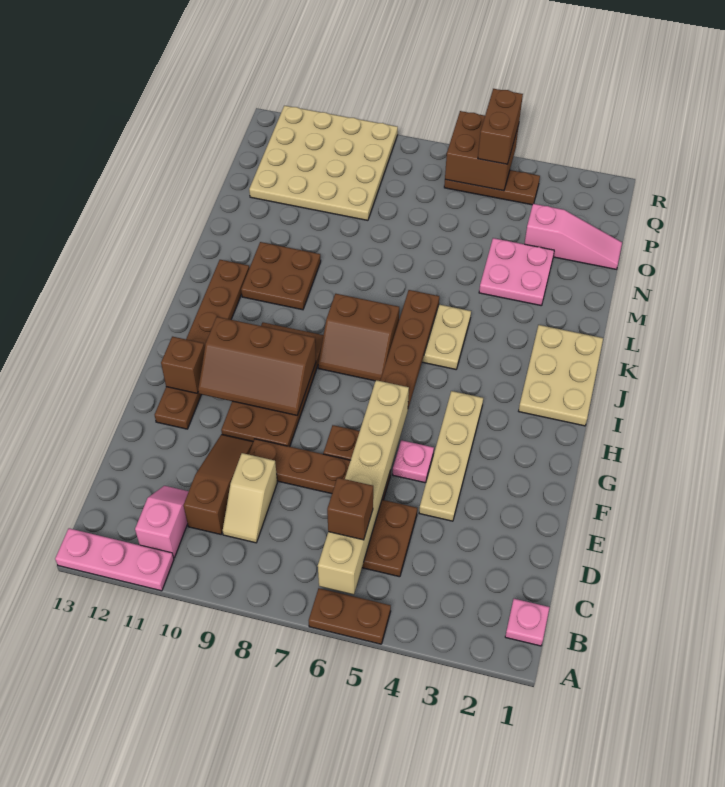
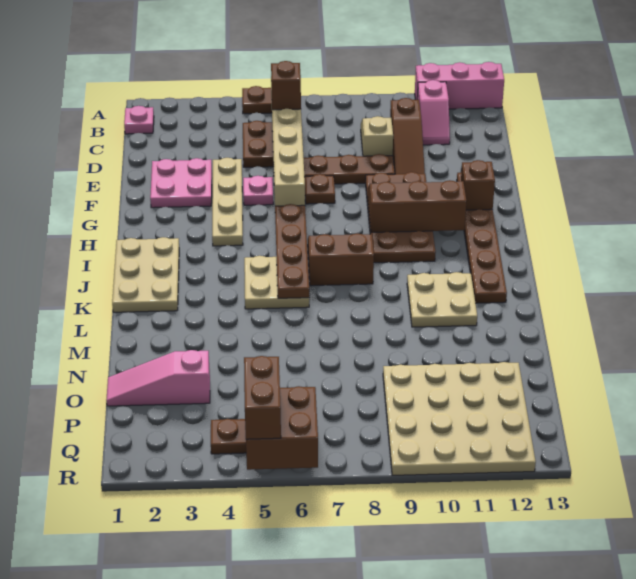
pink plate A11:A13 level 1 -> pink brick A11:A13 level 1
brown plate K10:L11 level 1 -> tan plate K10:L11 level 1
pink plate M3:N4 level 1 -> pink plate E2:F3 level 1

